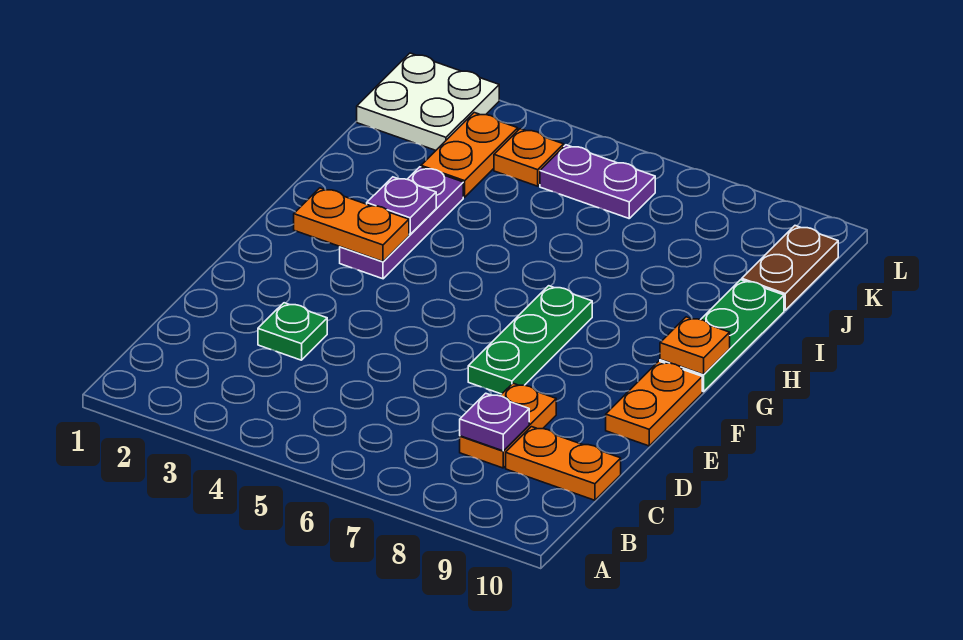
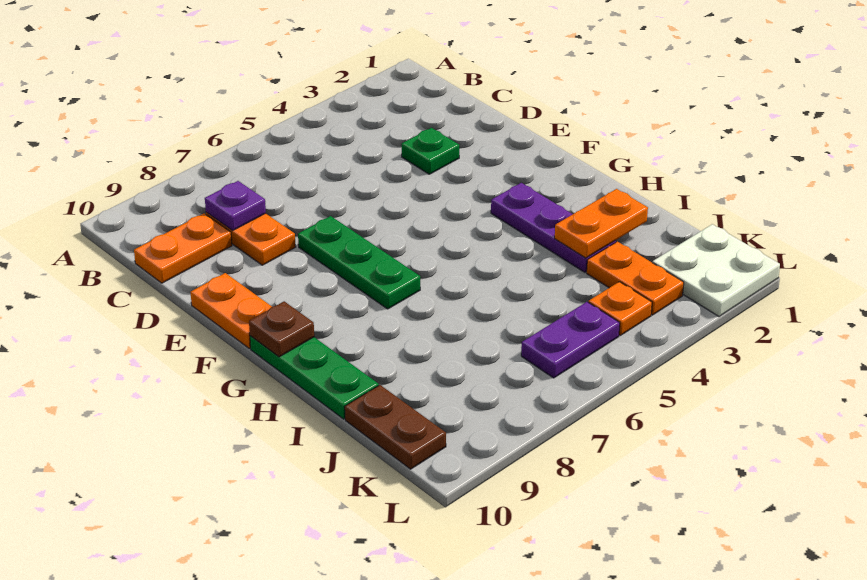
orange plate G2:G3 level 2 -> orange plate I2:I3 level 2
orange plate G10 level 2 -> brown plate G10 level 2
purple plate H3 level 2 -> none

